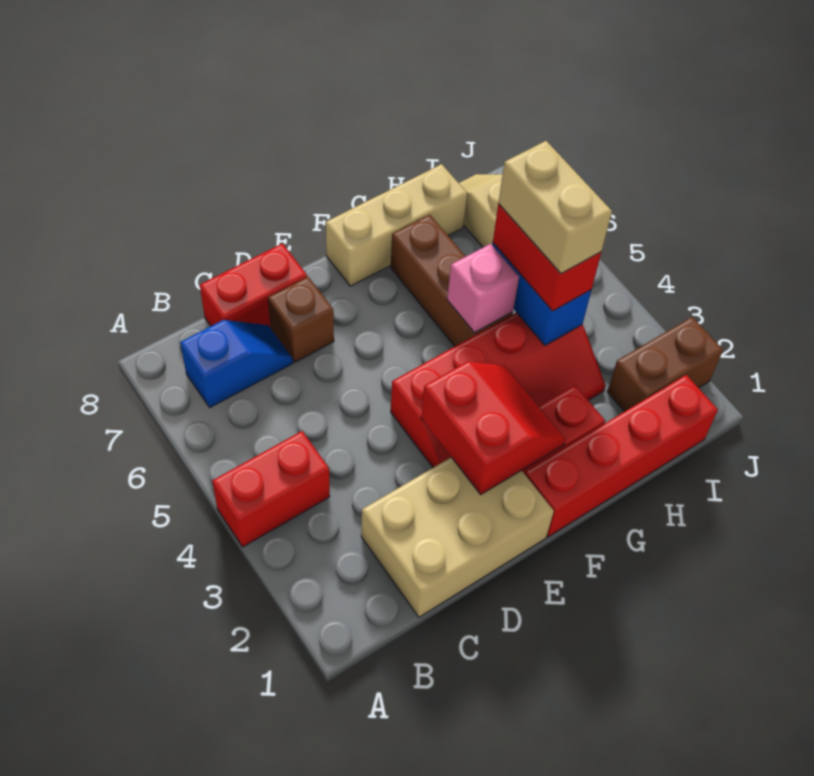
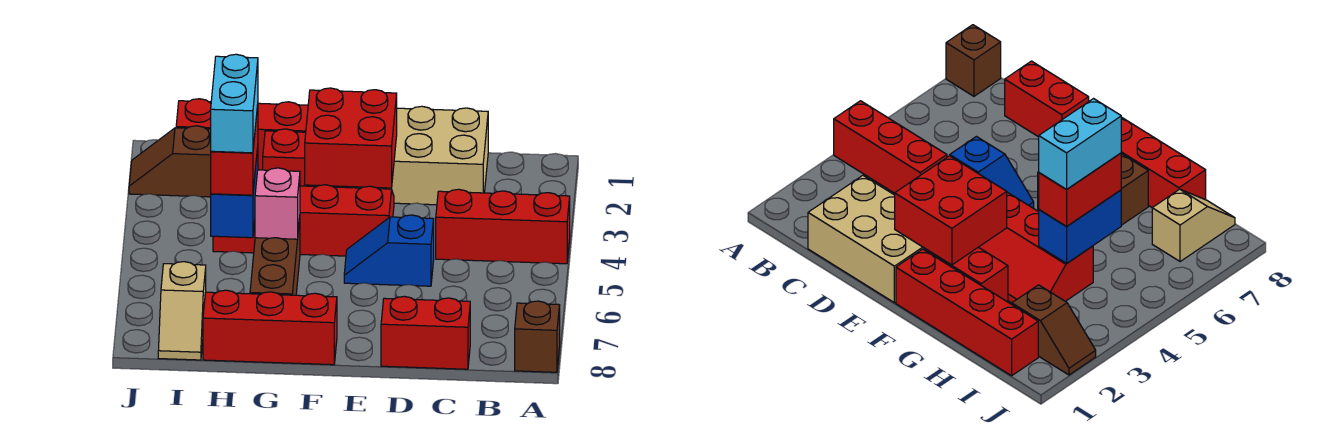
red brick A4:B4 level 1 -> red brick A4:C4 level 1
blue slope B7:C7 level 1 top B -> blue slope D5:E5 level 1 top D
brown brick D7 level 1 -> brown brick A8 level 1
red slope E2:F3 level 2 top E -> red brick E2:F3 level 2
tan brick F8:H8 level 1 -> red brick F8:H8 level 1
tan brick H4:H5 level 4 -> cyan brick H4:H5 level 4
brown brick I2:J2 level 1 -> brown slope I2:J2 level 1 top I

